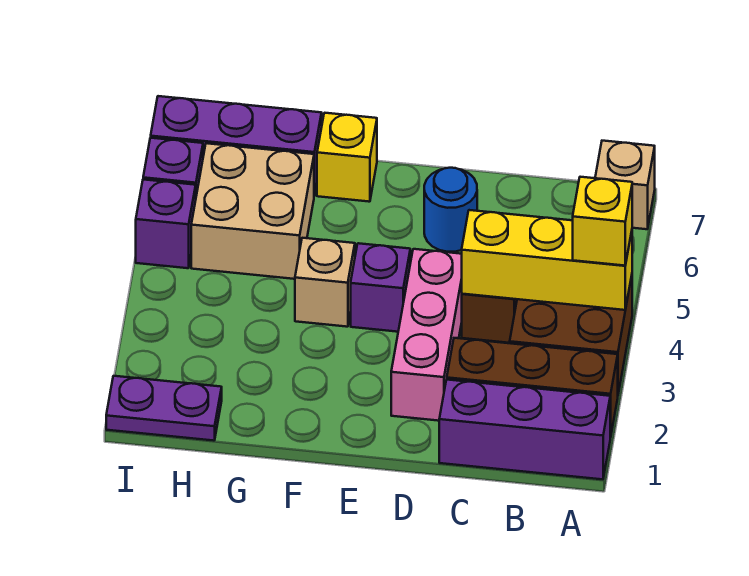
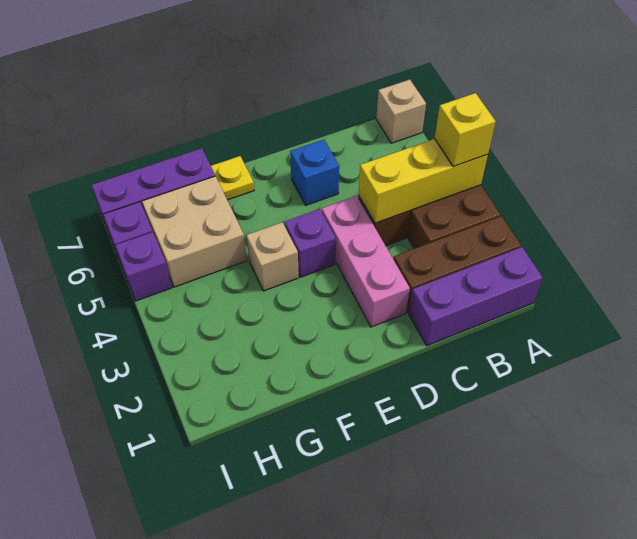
blue round brick D6 level 1 -> blue brick D6 level 1
yellow brick F7 level 1 -> yellow plate F7 level 1
purple plate H1:I1 level 1 -> none

